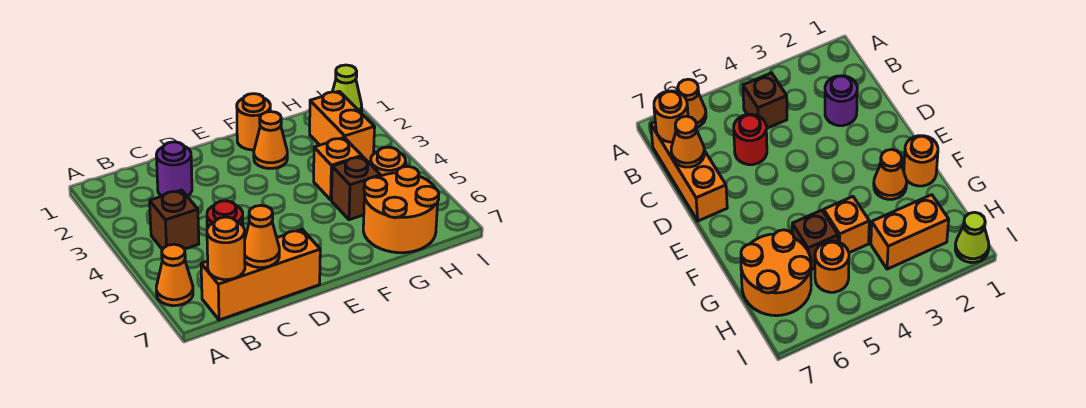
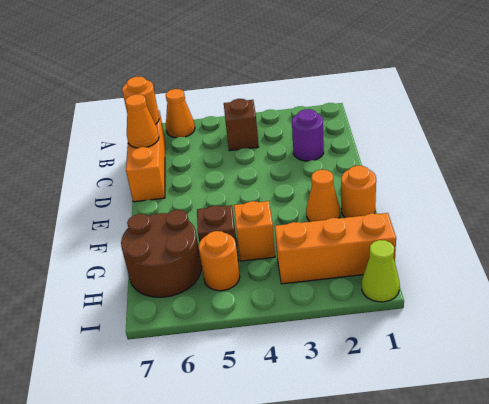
red round brick C5 level 1 -> none
orange round brick G6:H7 level 1 -> brown round brick G6:H7 level 1
orange brick H2:H3 level 1 -> orange brick H1:H3 level 1

